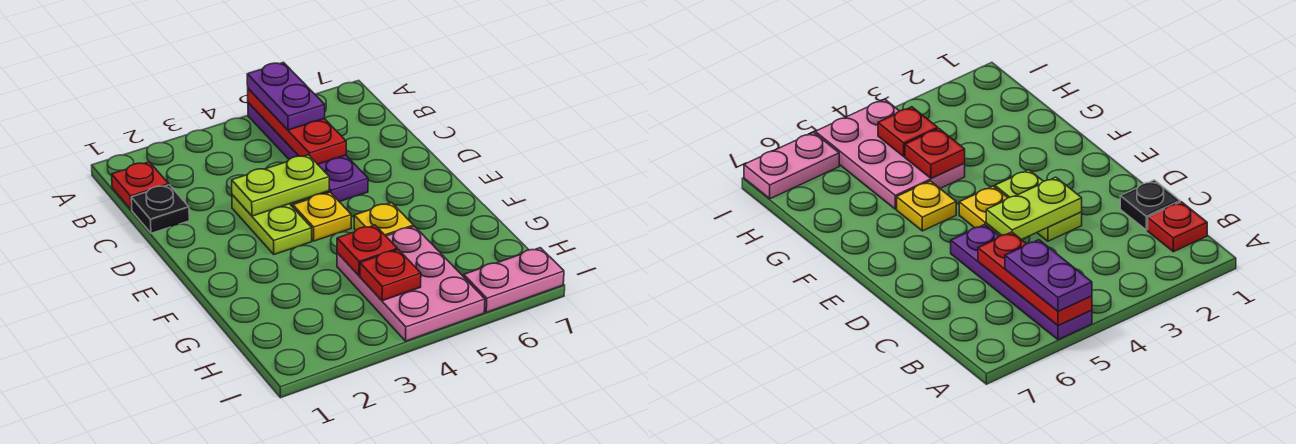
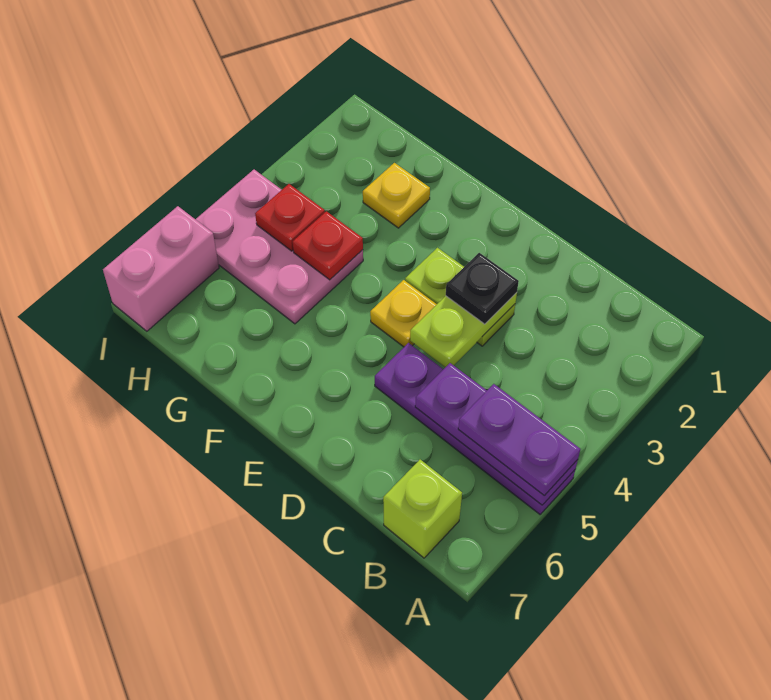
red plate A5:C5 level 2 -> purple plate A5:C5 level 2
red plate B1 level 1 -> none
none -> lime brick B7 level 1
black plate C1 level 1 -> black plate D3 level 3
yellow plate F5 level 1 -> yellow plate G2 level 1
pink plate I6:I7 level 1 -> pink brick I6:I7 level 1

